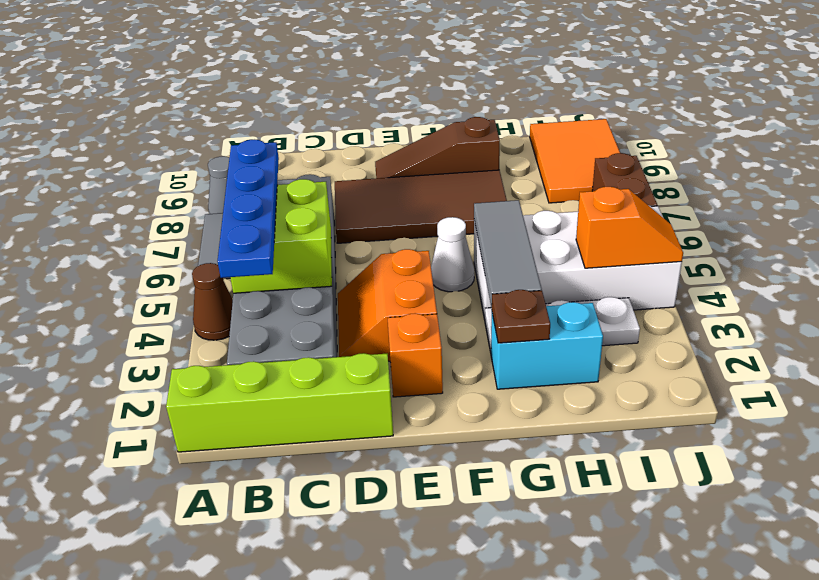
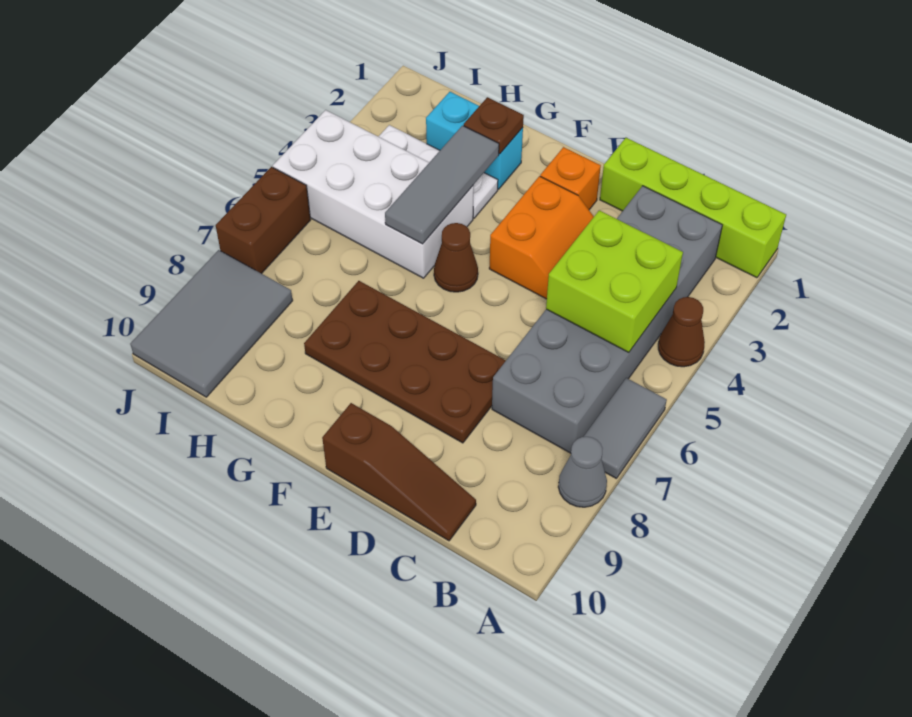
blue plate B3:B6 level 3 -> none
brown tile D7:G8 level 1 -> brown plate D7:G8 level 1
brown slope E9:G9 level 1 top G -> brown slope C10:E10 level 1 top E
white cone F5 level 1 -> brown cone F5 level 1
orange slope I4:J4 level 2 top I -> none
orange tile I8:J10 level 1 -> grey tile I8:J10 level 1

